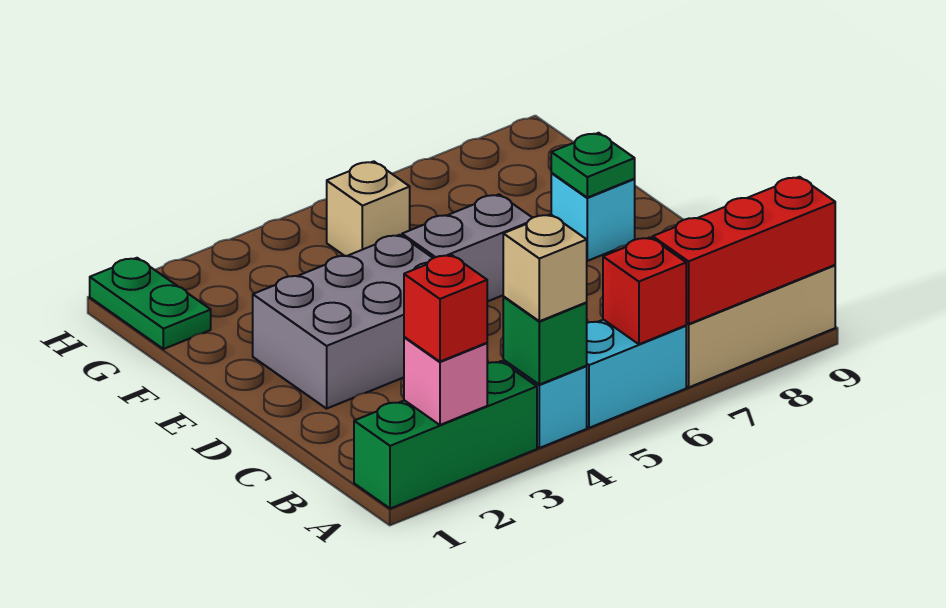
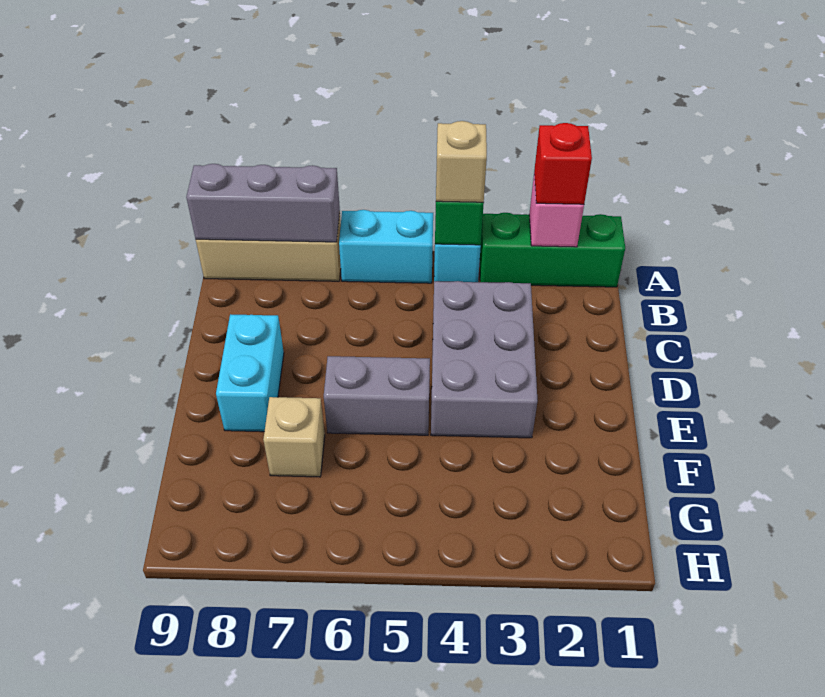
red brick A6 level 2 -> none
red brick A7:A9 level 2 -> grey brick A7:A9 level 2
grey brick D2:E4 level 1 -> grey brick C3:E4 level 1
cyan brick E8 level 1 -> cyan brick D8:E8 level 1
green plate E8 level 2 -> none
green plate G1:H1 level 1 -> none
tan brick G5 level 1 -> tan brick F7 level 1

